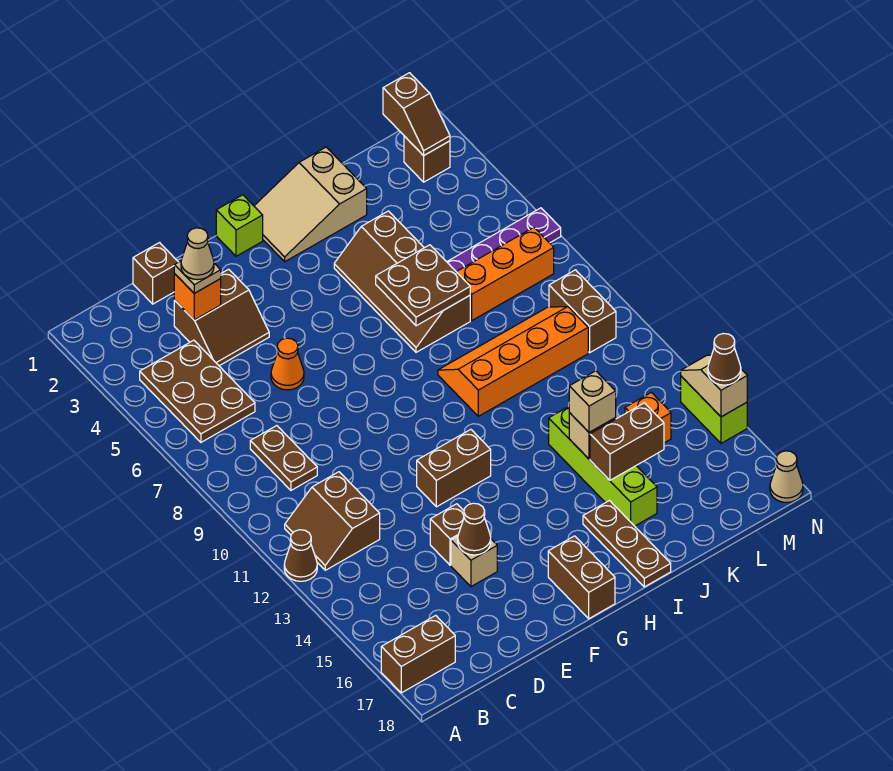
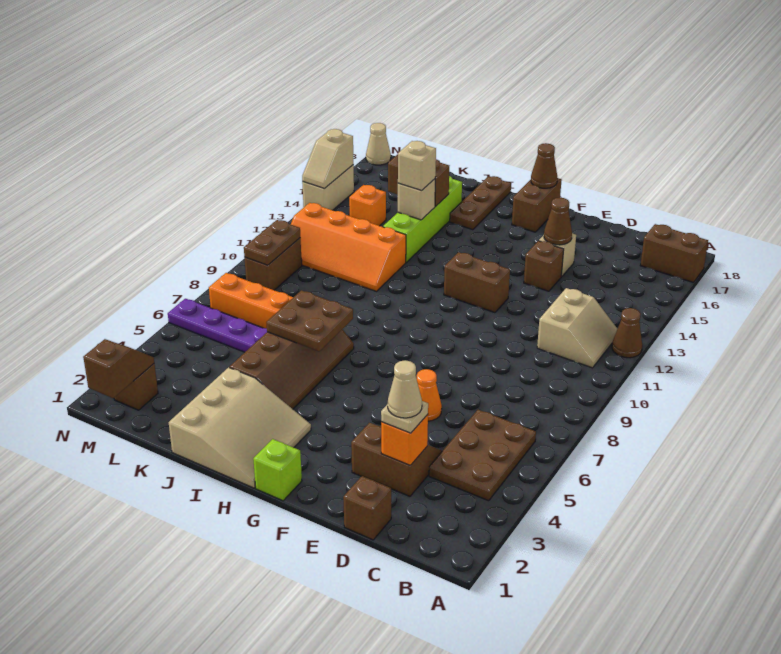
brown slope B11:C12 level 1 top C -> tan slope B11:C12 level 1 top C
brown plate C8:C9 level 1 -> brown plate M9:M10 level 2
tan slope H1:J2 level 1 top J -> tan slope H1:J3 level 1 top J
orange slope I9:L10 level 1 top 10 -> orange slope J11:M12 level 1 top 12
lime brick N14:N15 level 1 -> tan brick N14:N15 level 1
brown cone N15 level 3 -> brown cone G18 level 2

